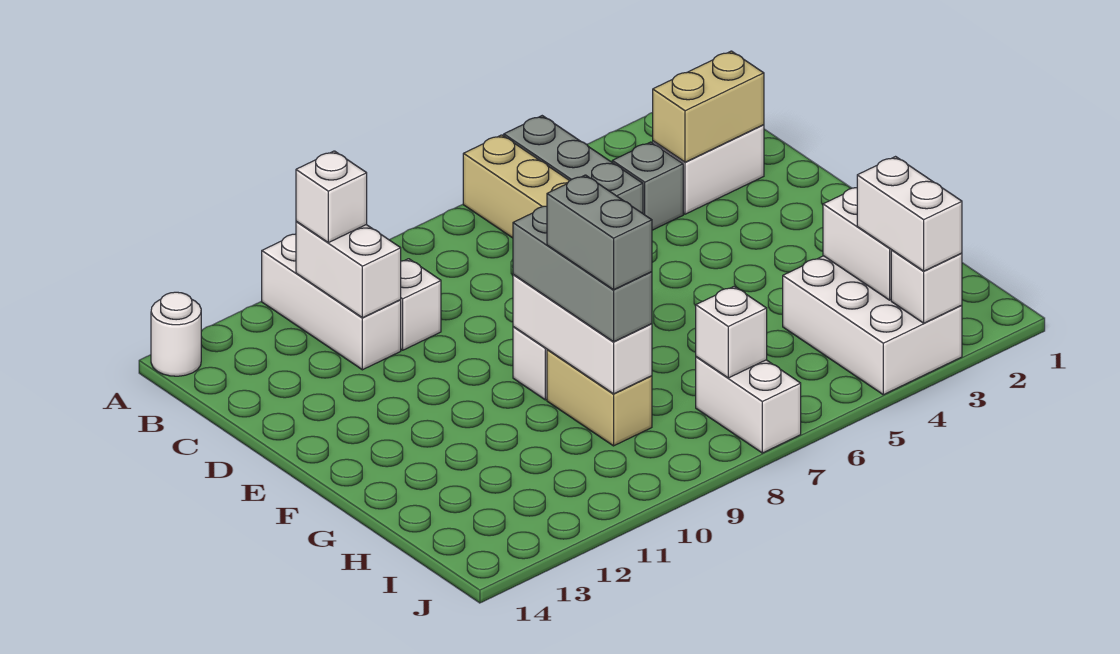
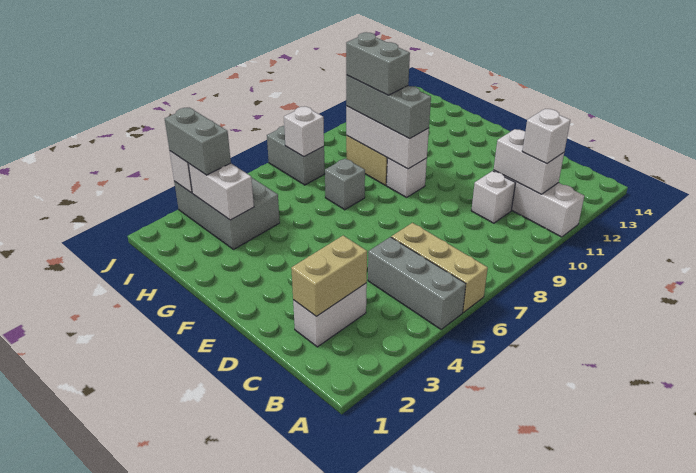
white round brick A14 level 1 -> none
grey brick C4 level 1 -> grey brick G7 level 1
white brick H3:J4 level 1 -> grey brick H3:J4 level 1
white brick I3:J3 level 3 -> grey brick I3:J3 level 3
white brick I7:J7 level 1 -> grey brick I7:J7 level 1

